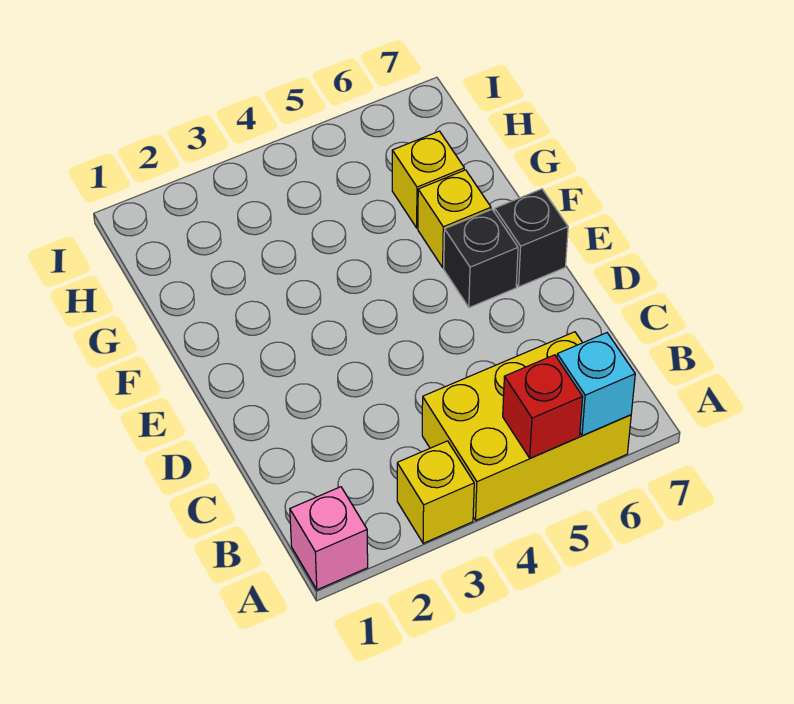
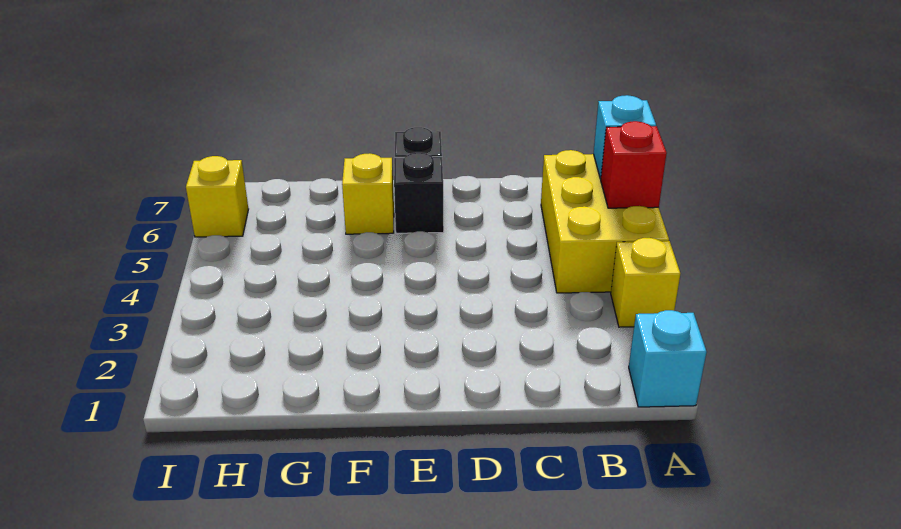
pink brick A1 level 1 -> cyan brick A1 level 1
yellow brick G6 level 1 -> yellow brick I6 level 1

